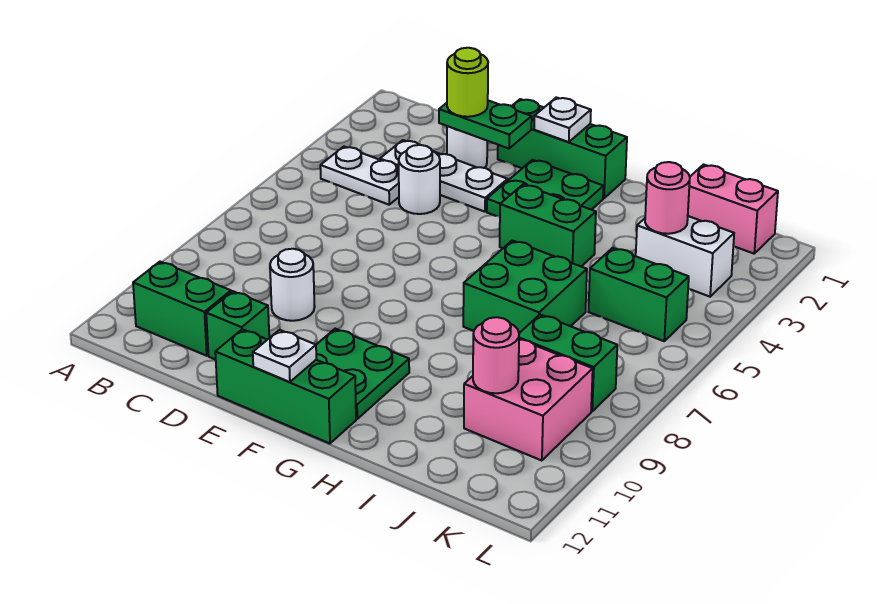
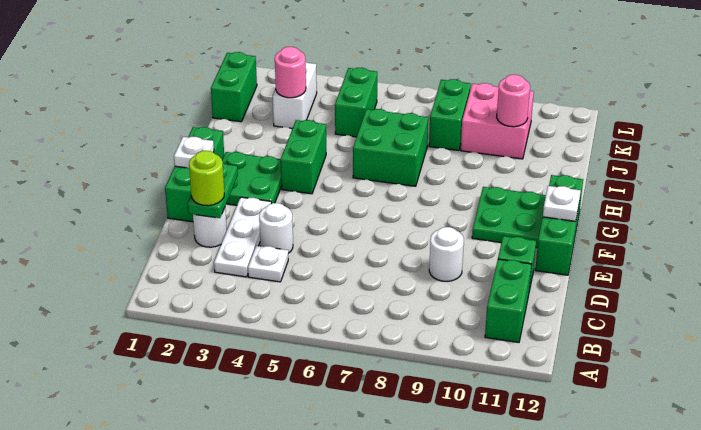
white plate B4:C4 level 1 -> white plate C4 level 1
pink brick J1:K1 level 1 -> green brick J1:K1 level 1

